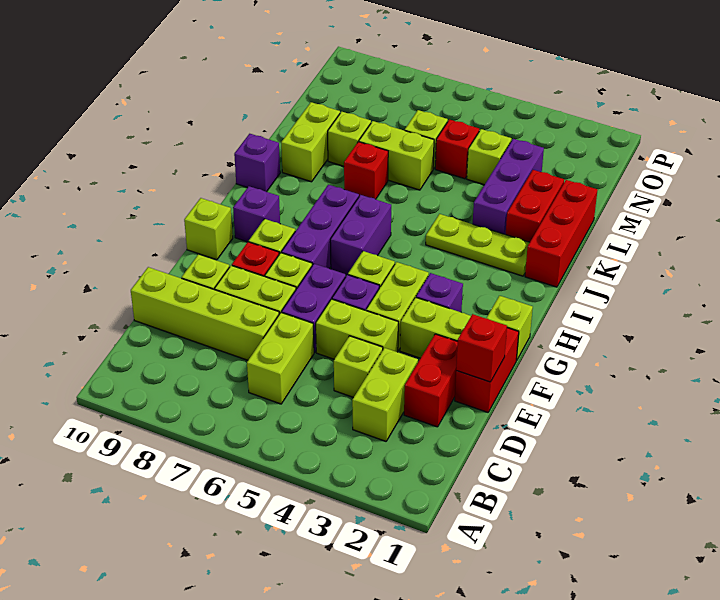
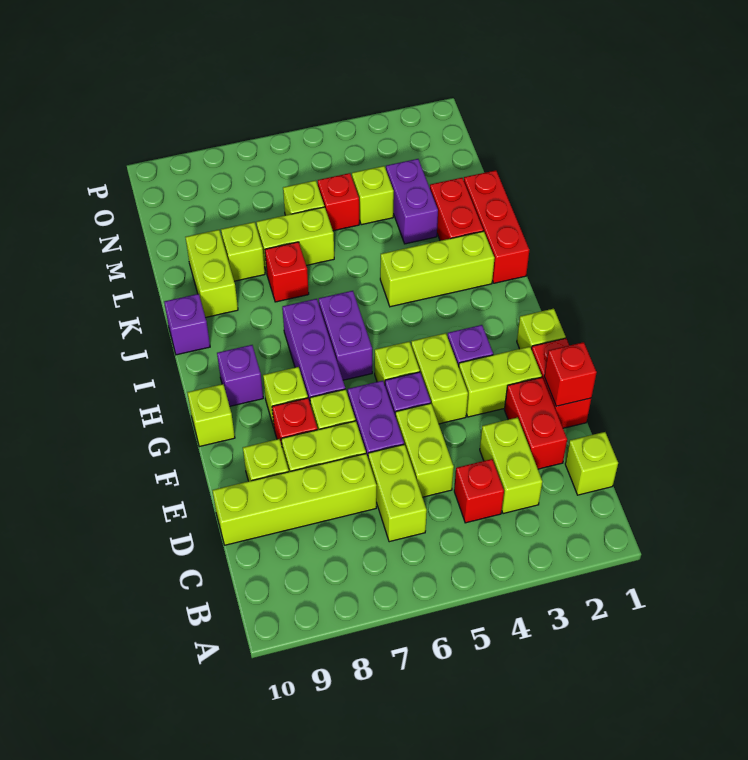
none -> red brick C4 level 1
lime brick D4 level 1 -> lime brick C1 level 1
lime brick E4:E5 level 1 -> lime brick D5:E5 level 1
lime plate J2:J4 level 1 -> lime brick J2:J4 level 1
purple brick K3:M3 level 1 -> purple brick L3:M3 level 1

